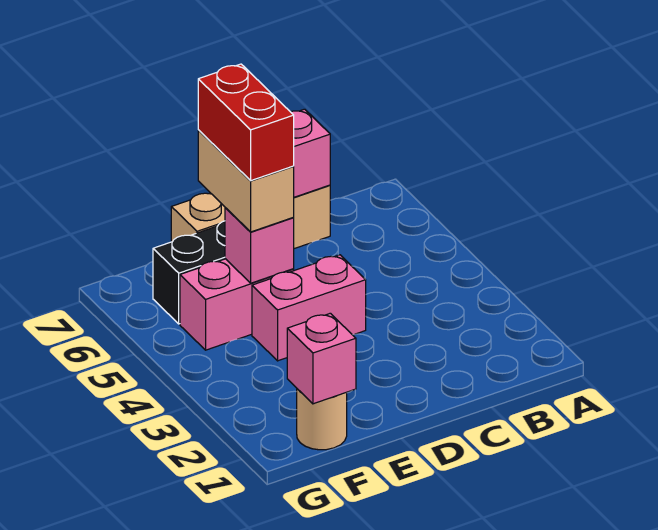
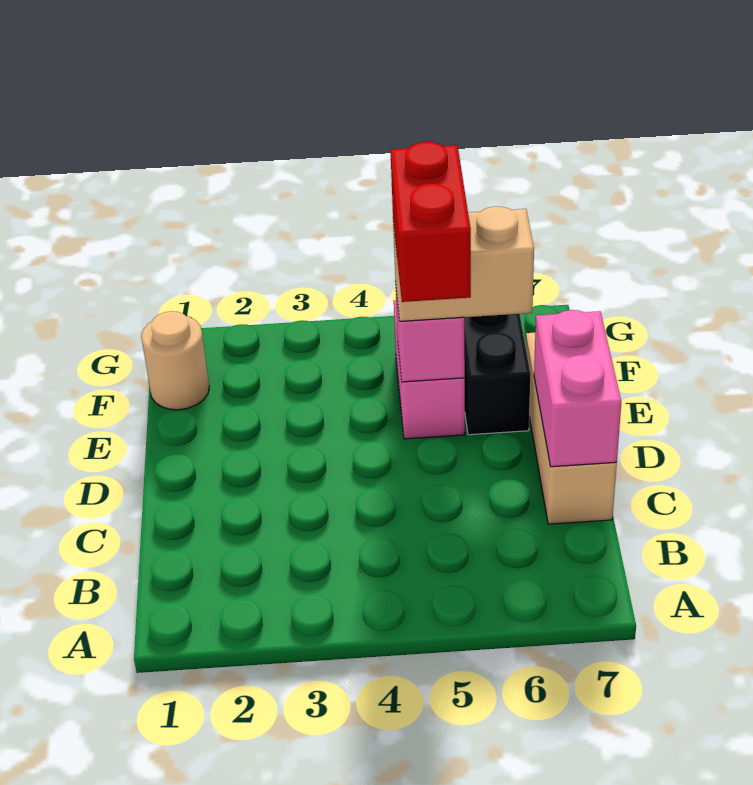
pink brick D4:E4 level 1 -> none
red brick E5:E6 level 4 -> red brick D5:E5 level 4
pink brick F1 level 2 -> none

